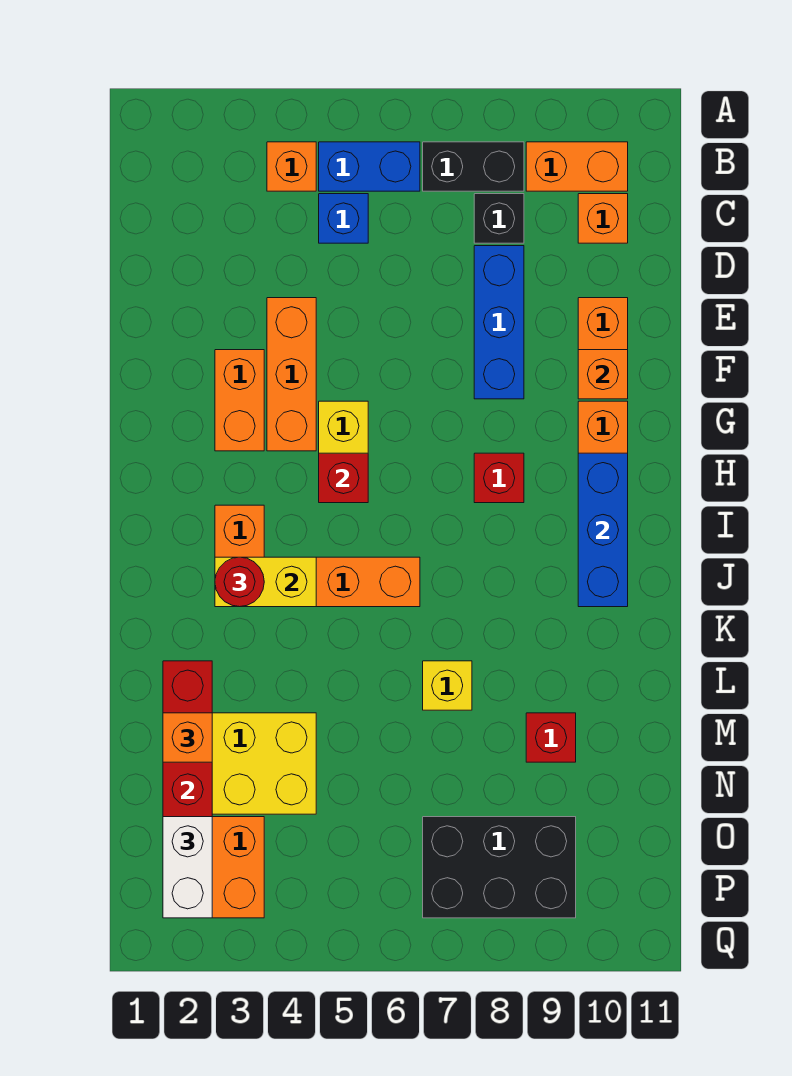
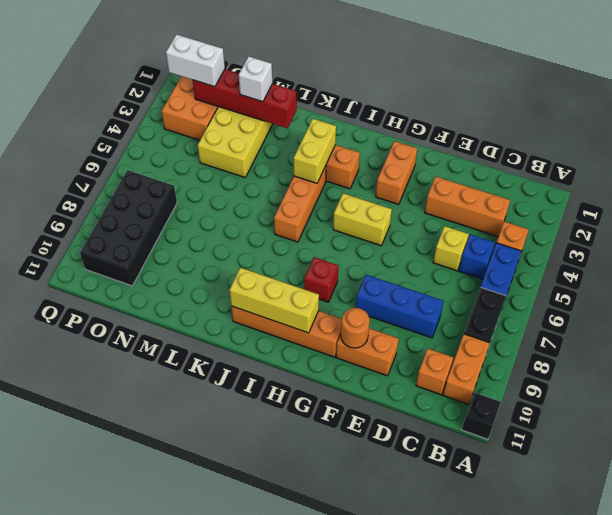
black brick C8 level 1 -> black brick A11 level 1
orange brick E4:G4 level 1 -> orange brick C3:E3 level 1
orange brick F3:G3 level 1 -> orange brick G2:G3 level 1
orange brick F10 level 2 -> orange round brick F10 level 2
red brick H5 level 2 -> none
blue brick H10:J10 level 2 -> yellow brick H10:J10 level 2
red round brick J3 level 3 -> none
yellow brick L7 level 1 -> yellow brick D5 level 1
orange brick M2 level 3 -> white brick M2 level 3
red brick M9 level 1 -> none
black brick O7:P9 level 1 -> black brick O7:P10 level 1

